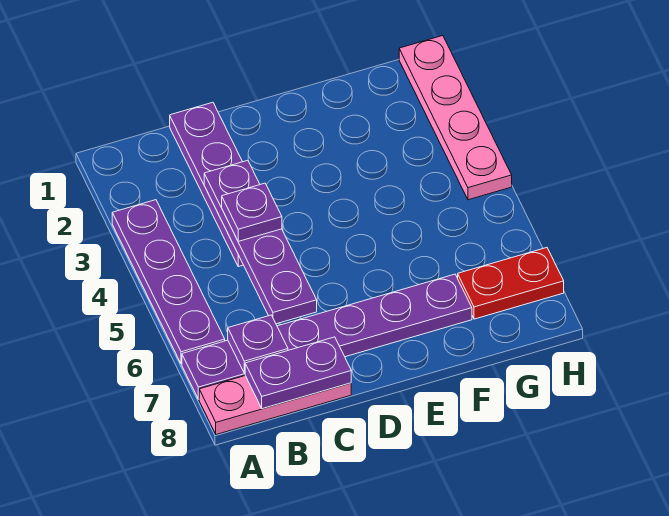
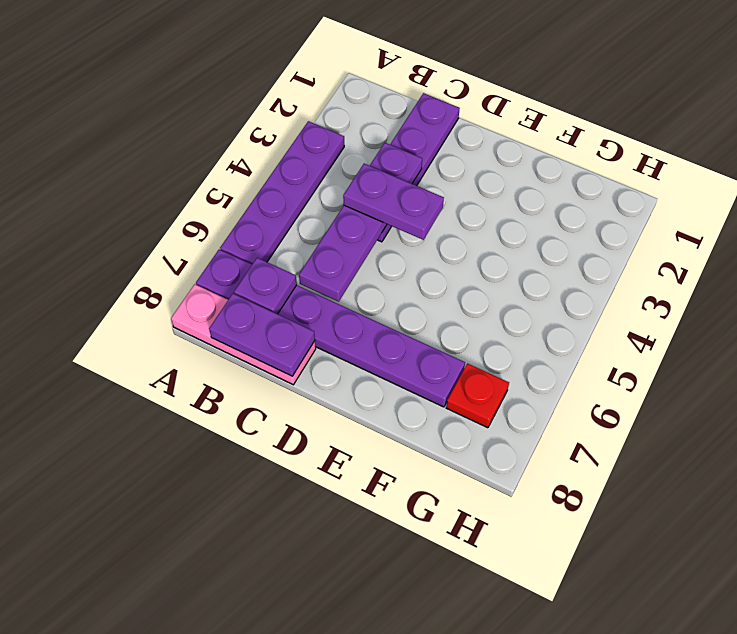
purple plate C4 level 3 -> purple plate C4:D4 level 3
red plate G7:H7 level 1 -> red plate G7 level 1
pink plate H1:H4 level 1 -> none

